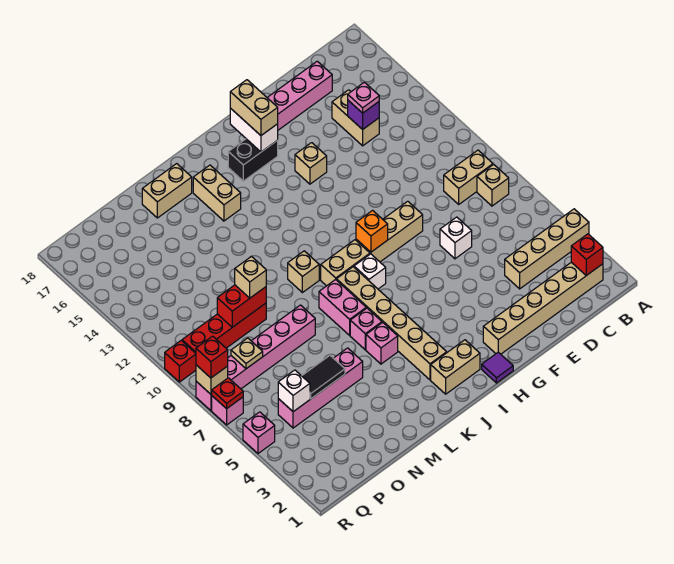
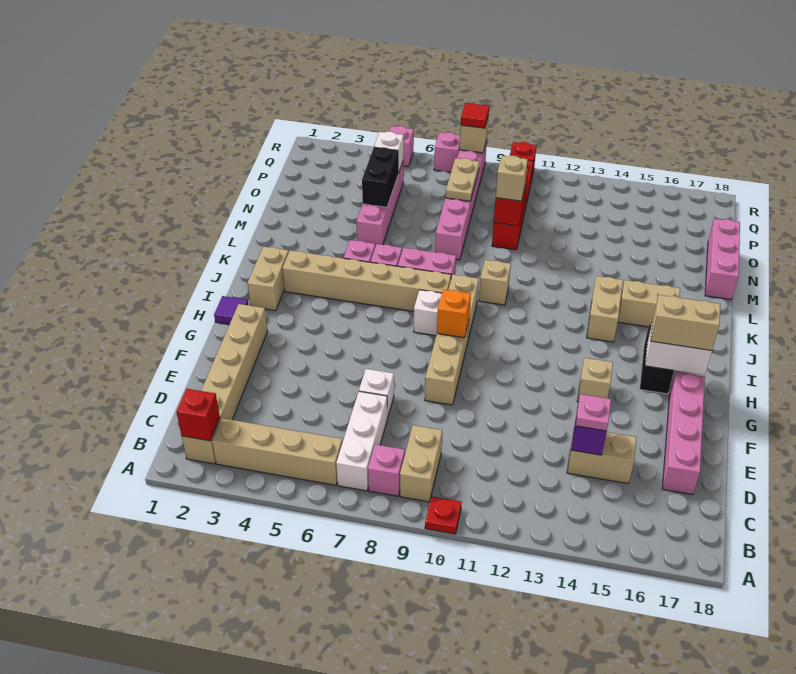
tan brick A4:D4 level 1 -> tan brick B3:B6 level 1
none -> white brick B7:D7 level 1
tan brick B8 level 1 -> pink brick B8 level 1
tan brick L17:M17 level 1 -> tan brick J14:K14 level 1
none -> pink brick M18:O18 level 1
black tile N5:O5 level 2 -> black brick N5:O5 level 2
tan plate P8 level 2 -> tan plate O8:P8 level 2
red plate R7 level 2 -> red plate A10 level 1
red brick R8 level 3 -> red tile R8 level 3

